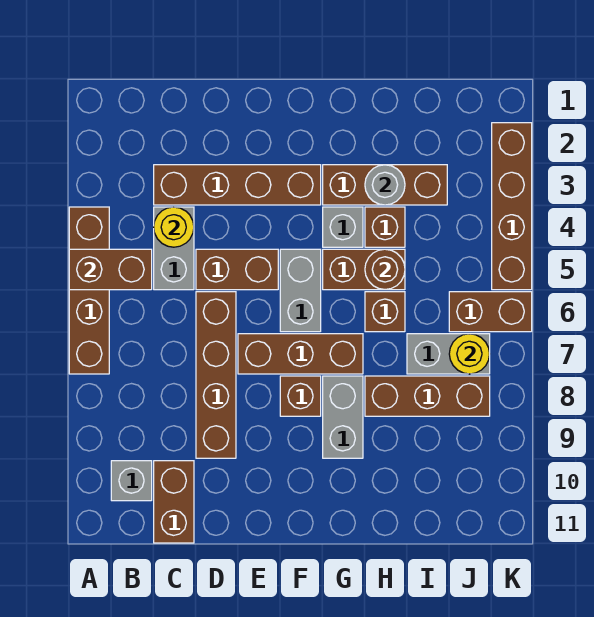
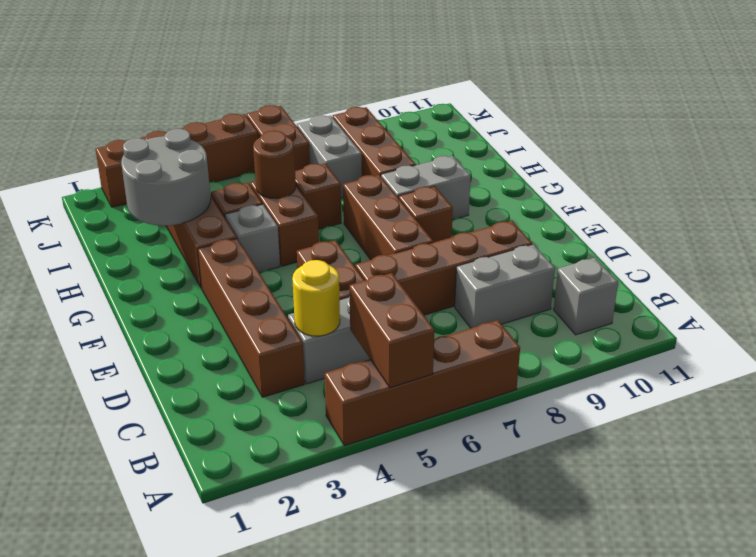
brown brick C10:C11 level 1 -> none
grey brick F5:F6 level 1 -> grey brick C8:C9 level 1
grey round brick H3 level 2 -> grey round brick H2:I3 level 2
yellow round brick J7 level 2 -> none

